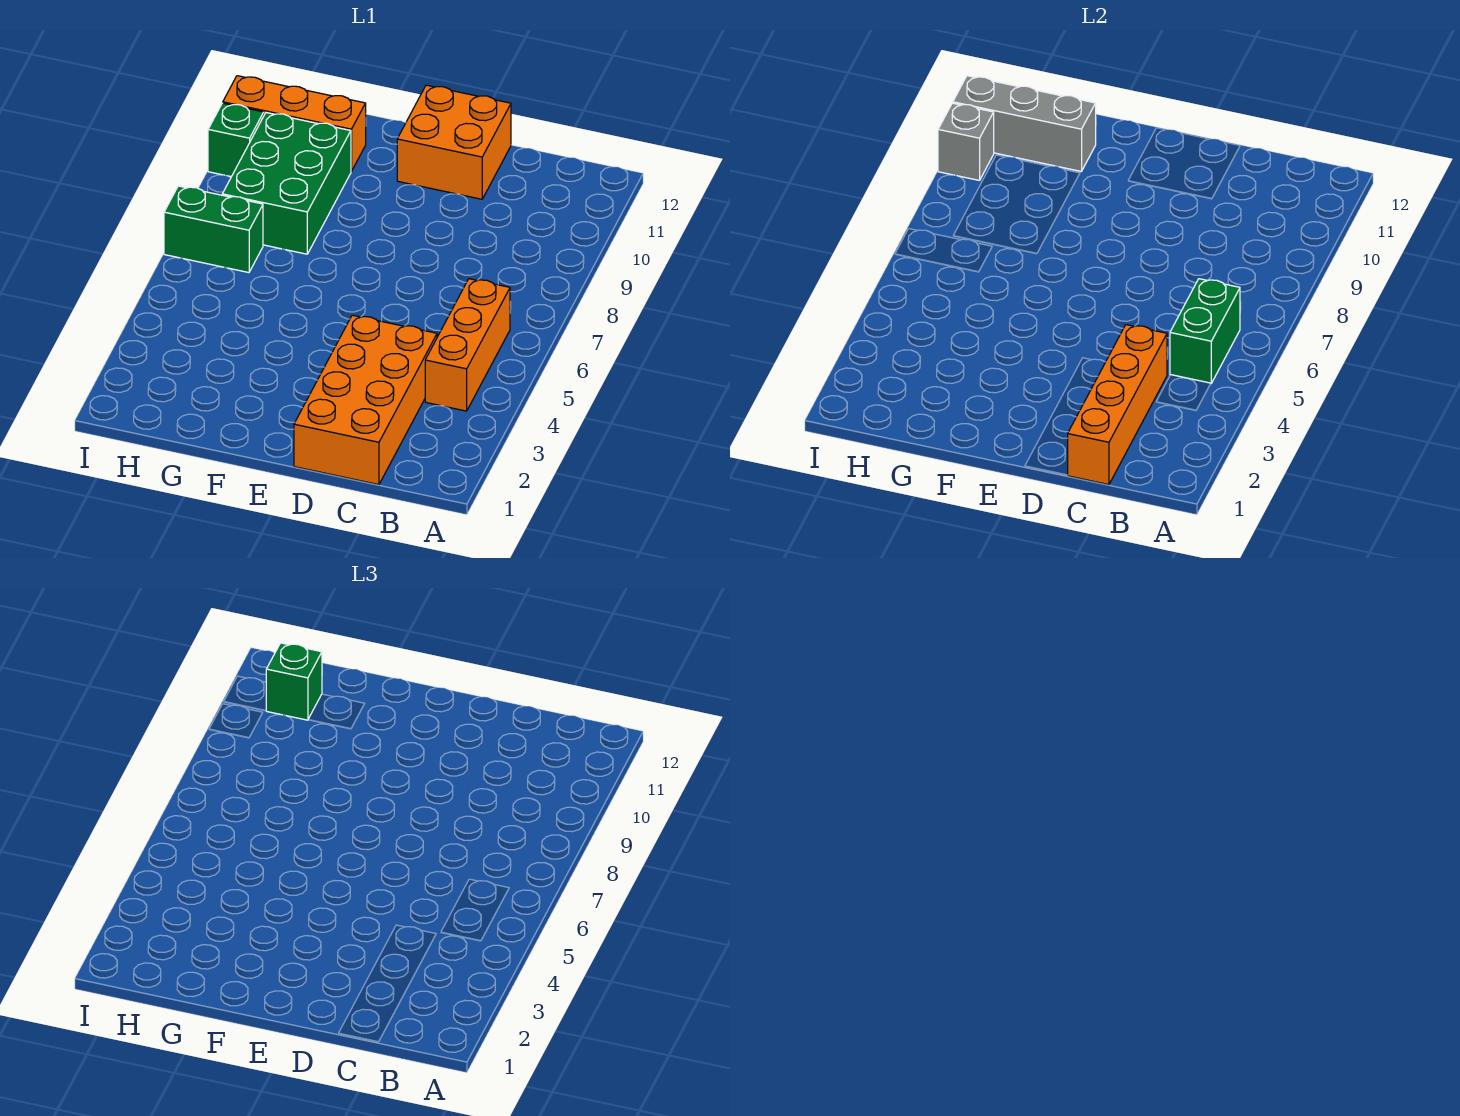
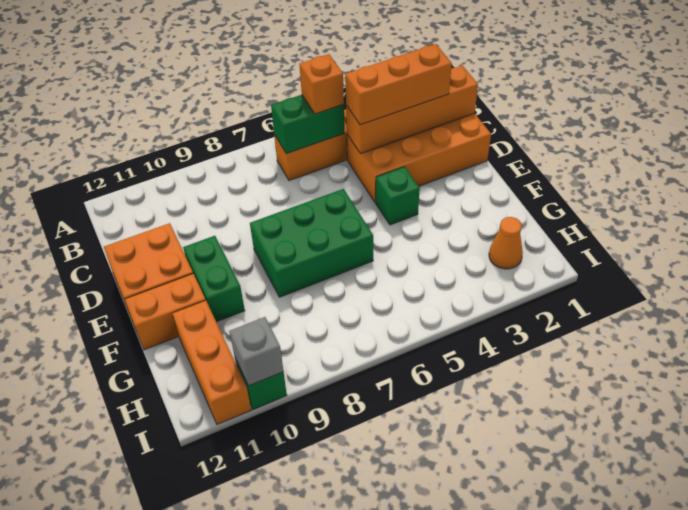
none -> orange brick B5 level 3
none -> orange brick C2:C4 level 3
none -> orange brick F11:F12 level 1
green brick G8:H10 level 1 -> green brick E6:F8 level 1
grey brick G11:I11 level 2 -> none
none -> orange cone H2 level 1
green brick H7:I7 level 1 -> green brick E10:F10 level 1
green brick H11 level 3 -> green brick E4 level 1

